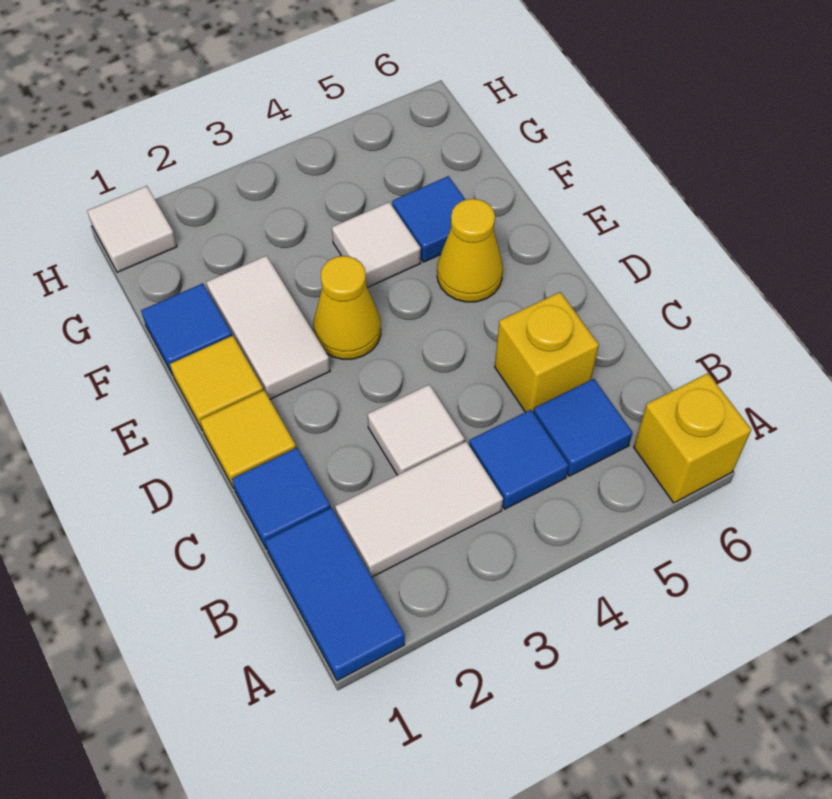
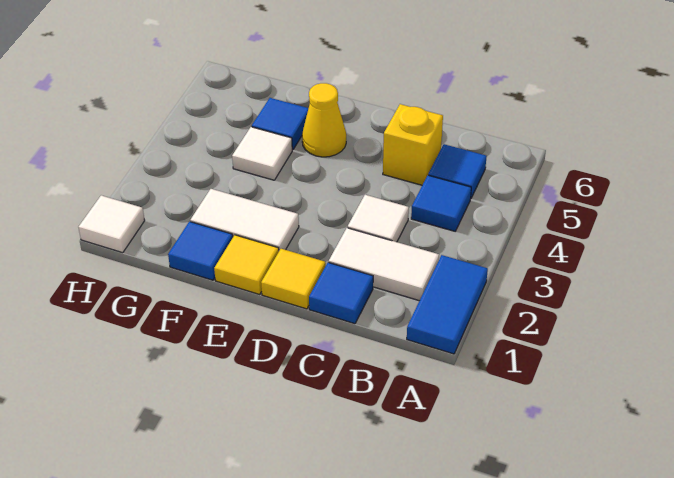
blue tile A1:B1 level 1 -> blue tile A1:A2 level 1
yellow brick A6 level 1 -> none
white tile B2:B3 level 1 -> white tile B2:C2 level 1
yellow cone E3 level 1 -> none

